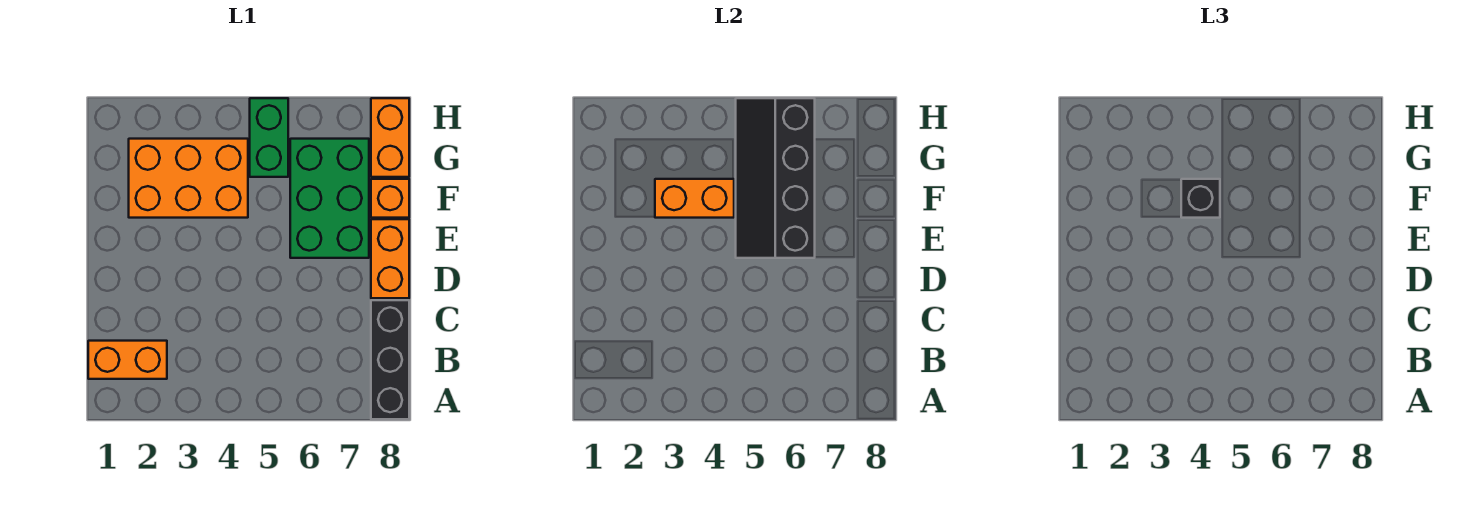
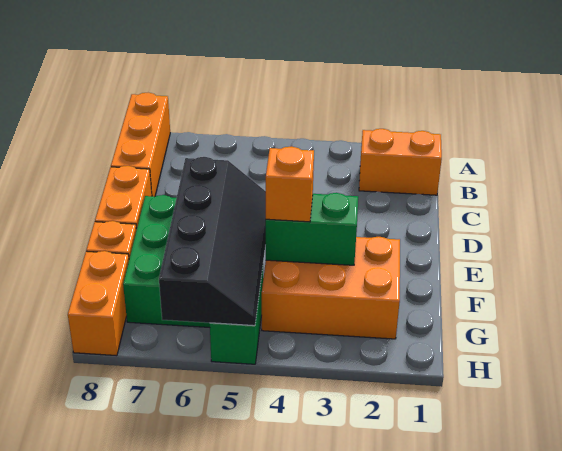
black brick A8:C8 level 1 -> orange brick A8:C8 level 1
orange brick F3:F4 level 2 -> green brick F3:F4 level 2
black brick F4 level 3 -> orange brick F4 level 3

